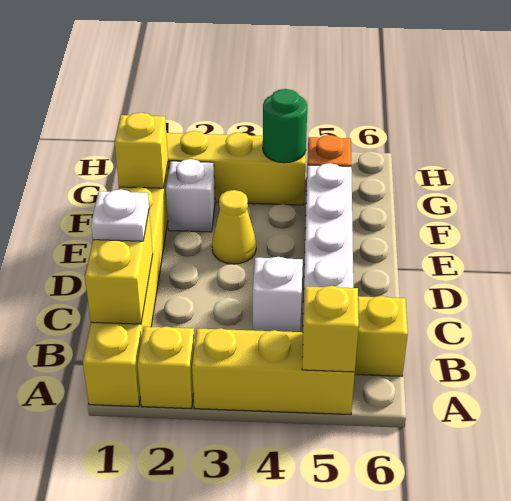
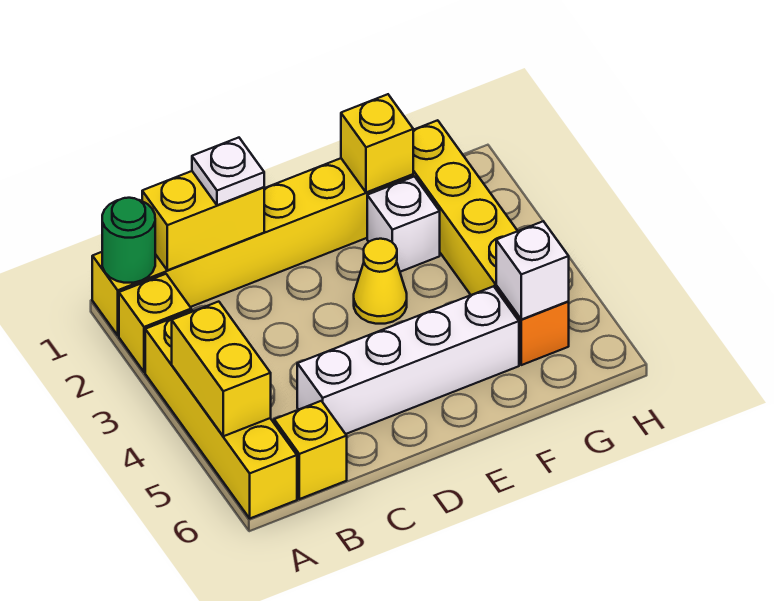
yellow brick A3:A5 level 1 -> yellow brick A3:A6 level 1
yellow brick A5 level 2 -> yellow brick A4:A5 level 2
white brick C4 level 1 -> white brick G5 level 2
green round brick G4 level 2 -> green round brick A1 level 2

